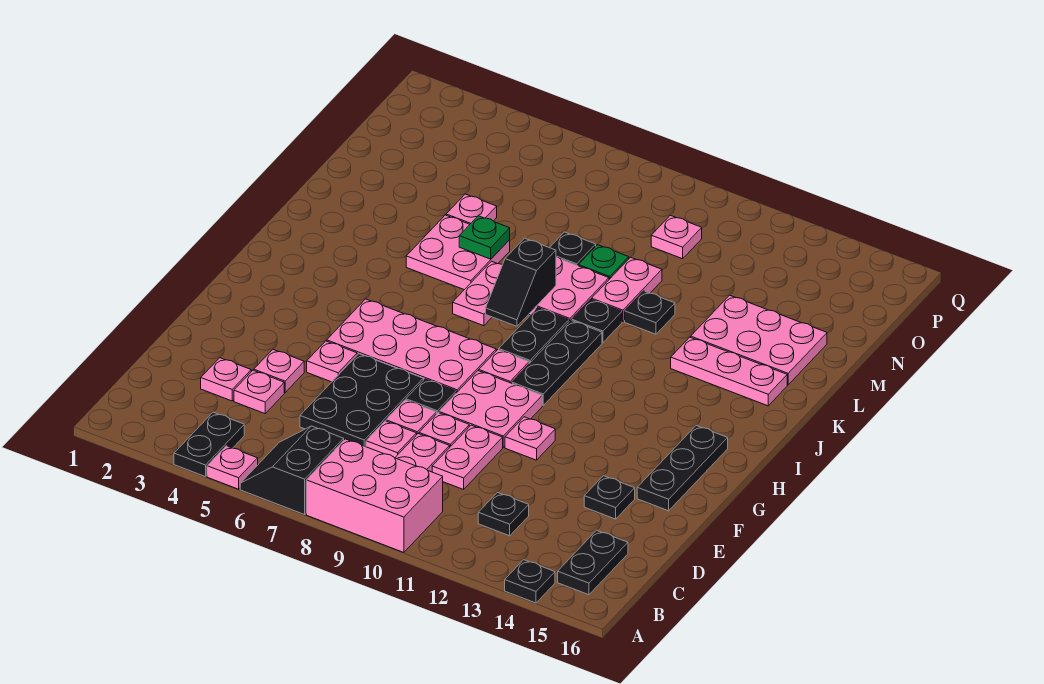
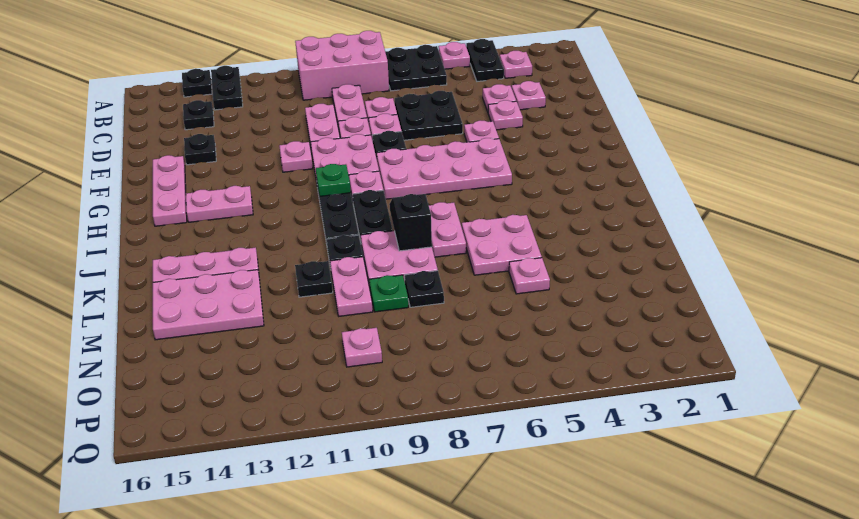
black slope A6:B7 level 1 top 7 -> black plate A6:B7 level 1
none -> pink plate B3 level 1
black plate B15:C15 level 1 -> black plate A13:B13 level 1
black plate C12 level 1 -> black plate C14 level 1
black plate D6:F7 level 1 -> black plate D6:E7 level 1
black plate F15:H15 level 1 -> pink plate F15:H15 level 1
none -> pink plate H13:H14 level 1
green plate L6 level 2 -> green plate H10 level 2

